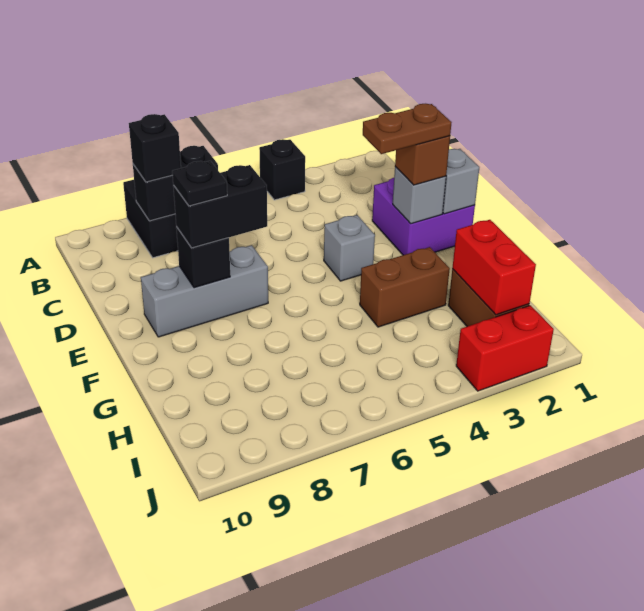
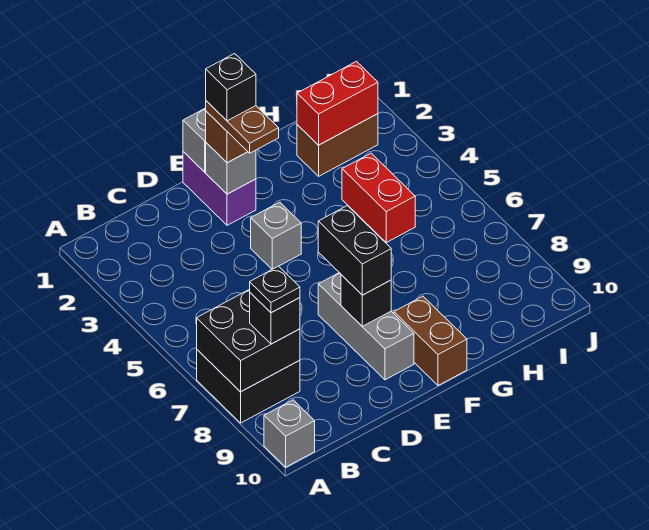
black brick A4 level 1 -> black brick E2 level 5
none -> grey brick A10 level 1
black brick B7:B8 level 2 -> black brick A7:B8 level 2
purple brick D1:E2 level 1 -> purple brick E1:E2 level 1
black plate E8 level 4 -> black plate B8 level 4
brown brick G3:G4 level 1 -> brown brick F9:F10 level 1
red brick J2:J3 level 1 -> red brick H4:H5 level 1

